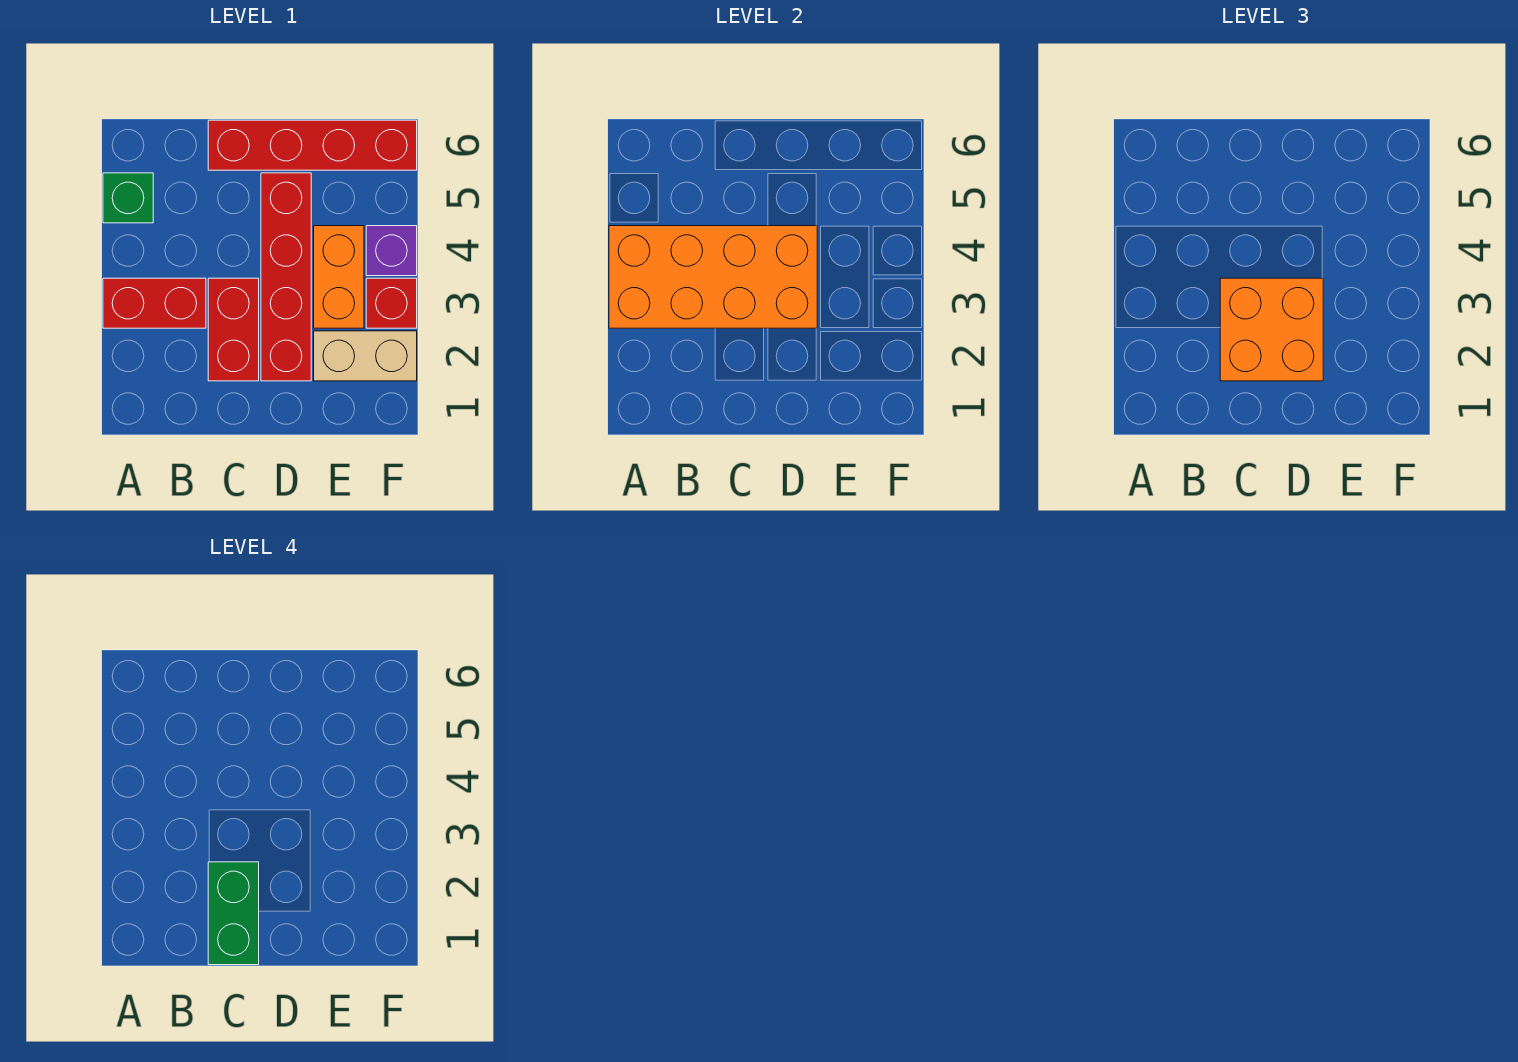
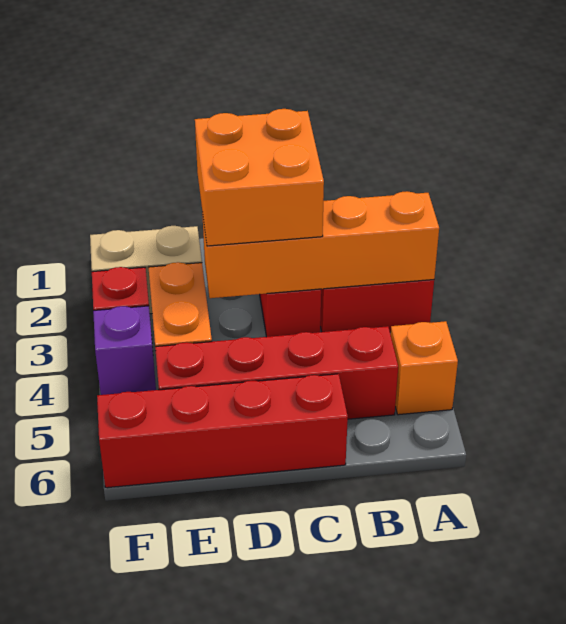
orange brick A3:D4 level 2 -> orange brick A3:D3 level 2
green brick A5 level 1 -> orange brick A5 level 1
green brick C1:C2 level 4 -> none
red brick D2:D5 level 1 -> red brick B5:E5 level 1

